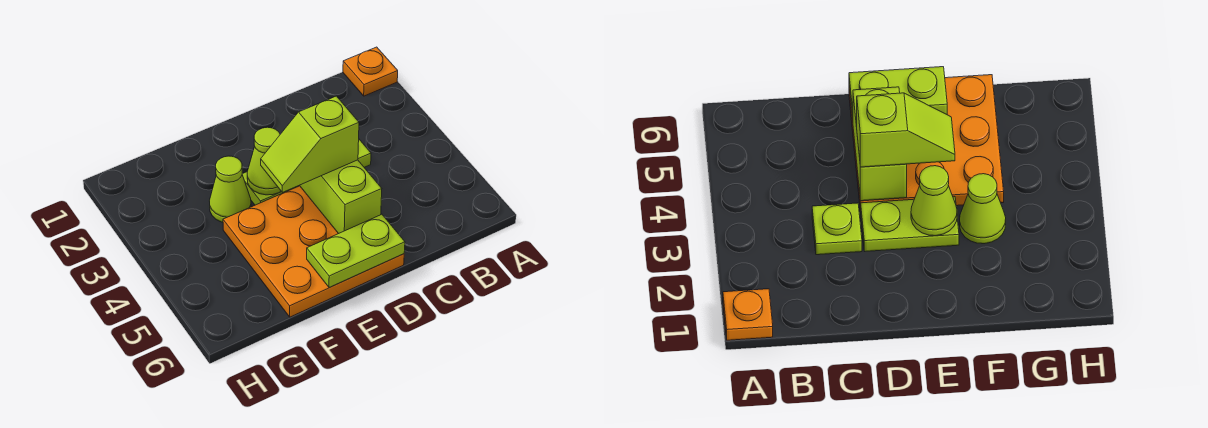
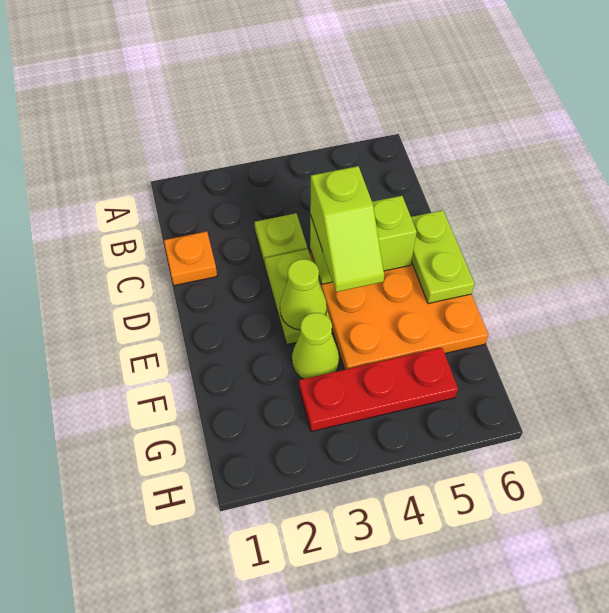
orange plate A1 level 1 -> orange plate C1 level 1
none -> red plate G3:G5 level 1

